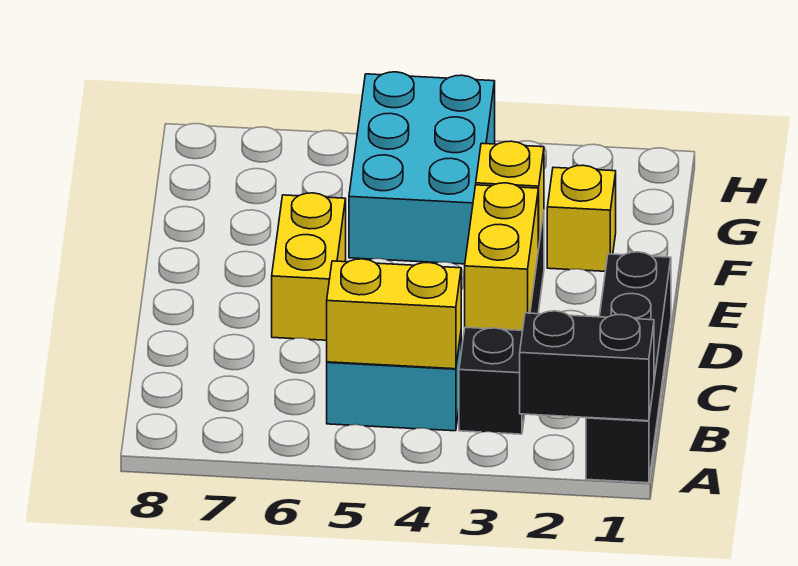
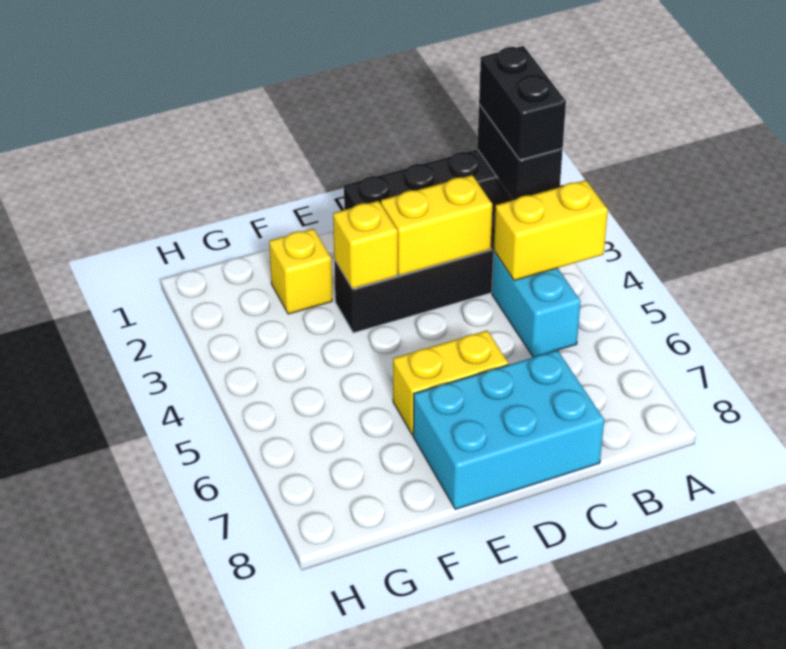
none -> black brick A1:A2 level 3
yellow brick B4:B5 level 2 -> yellow brick A4:B4 level 2
cyan brick F4:H5 level 1 -> cyan brick C7:E8 level 1

